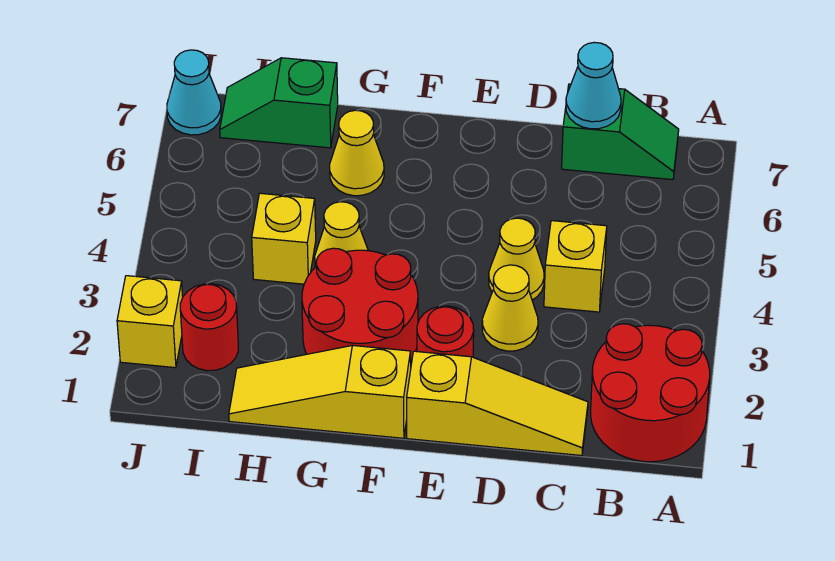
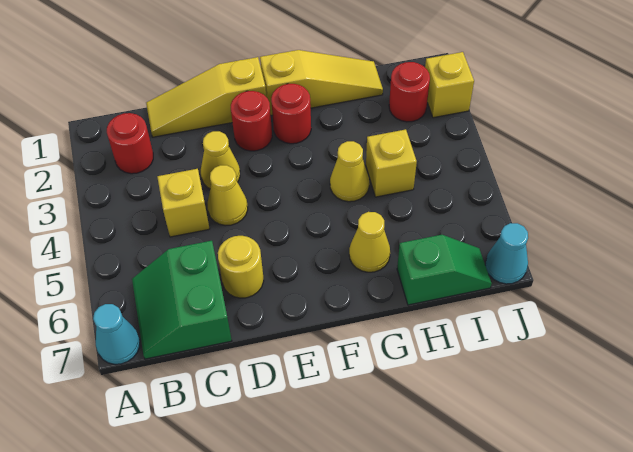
red round brick A1:B2 level 1 -> red round brick B2 level 1
green slope B7:C7 level 1 top C -> green slope B6:C7 level 1 top C
cyan cone C7 level 2 -> cyan cone A7 level 1
none -> yellow round brick D6 level 1
red round brick F2:G3 level 1 -> red round brick F2 level 1

